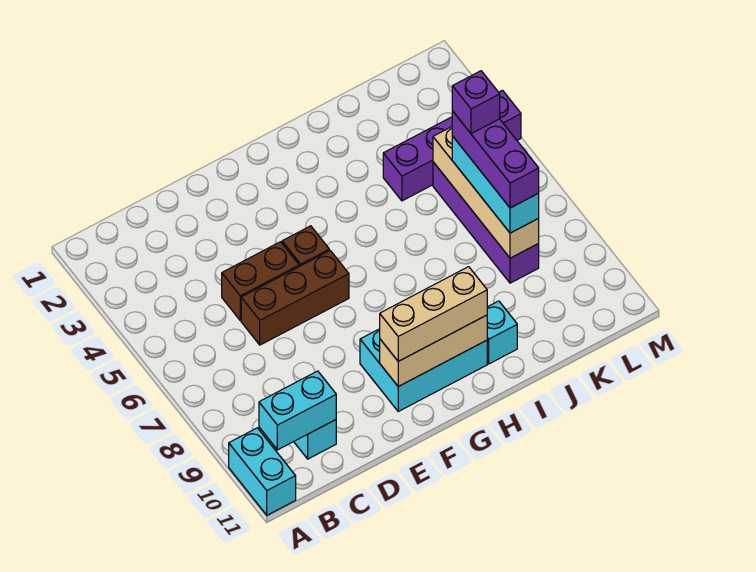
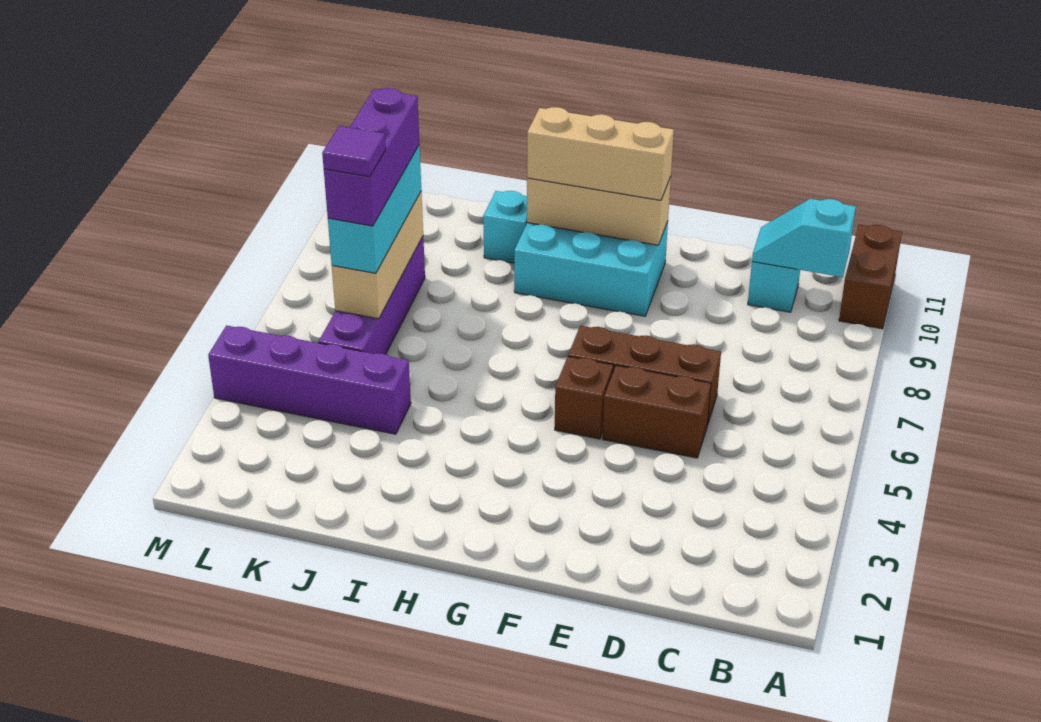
cyan brick A10:A11 level 1 -> brown brick A10:A11 level 1
cyan brick B10:C10 level 2 -> cyan slope B10:C10 level 2 top B
tan brick K5:K8 level 2 -> tan brick K6:K8 level 2
purple brick K6 level 5 -> purple tile K6 level 5

